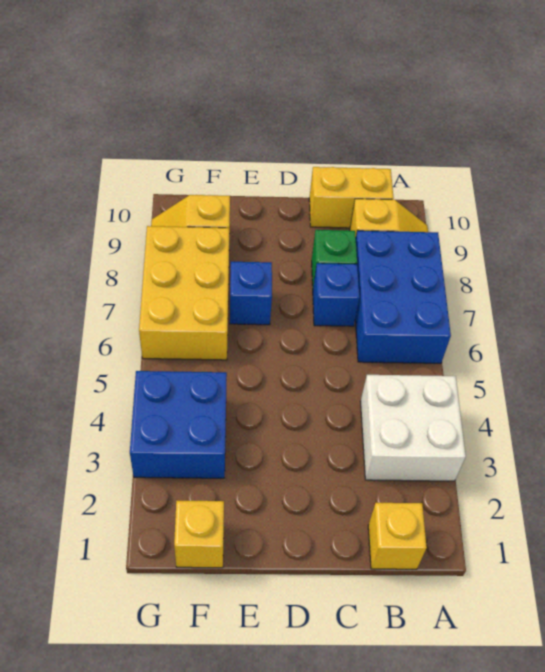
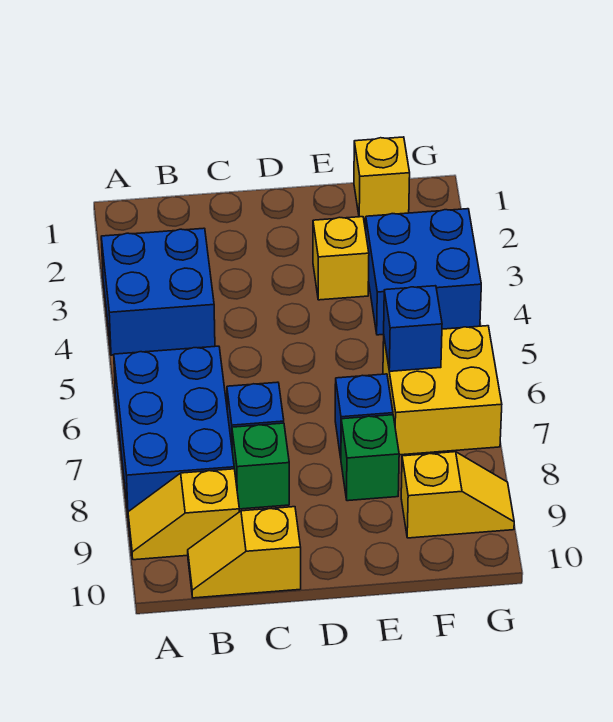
white brick A3:B4 level 1 -> blue brick A3:B4 level 1
yellow brick B1 level 1 -> yellow brick E3 level 1
yellow brick B10:C10 level 1 -> yellow slope B10:C10 level 1 top C
none -> green brick E8 level 1
yellow brick F6:G8 level 1 -> yellow brick F6:G7 level 1
none -> blue brick F6 level 2

